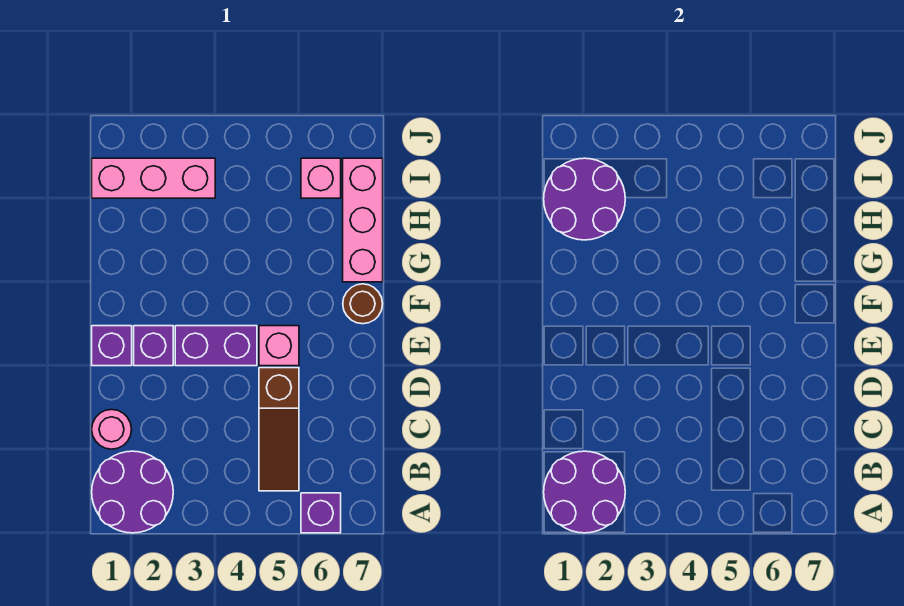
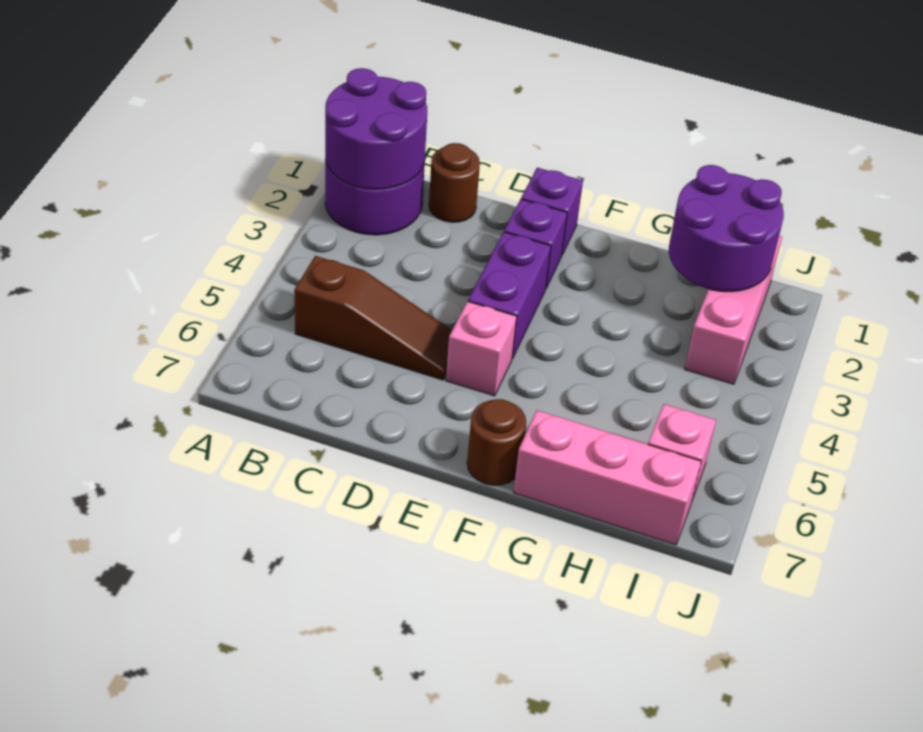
purple brick A6 level 1 -> none
brown slope B5:D5 level 1 top D -> brown slope B5:D5 level 1 top B
pink round brick C1 level 1 -> brown round brick C1 level 1

